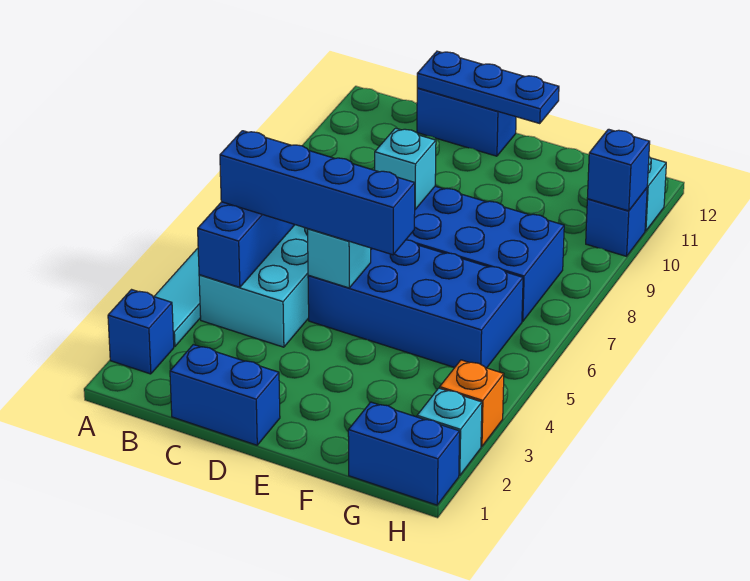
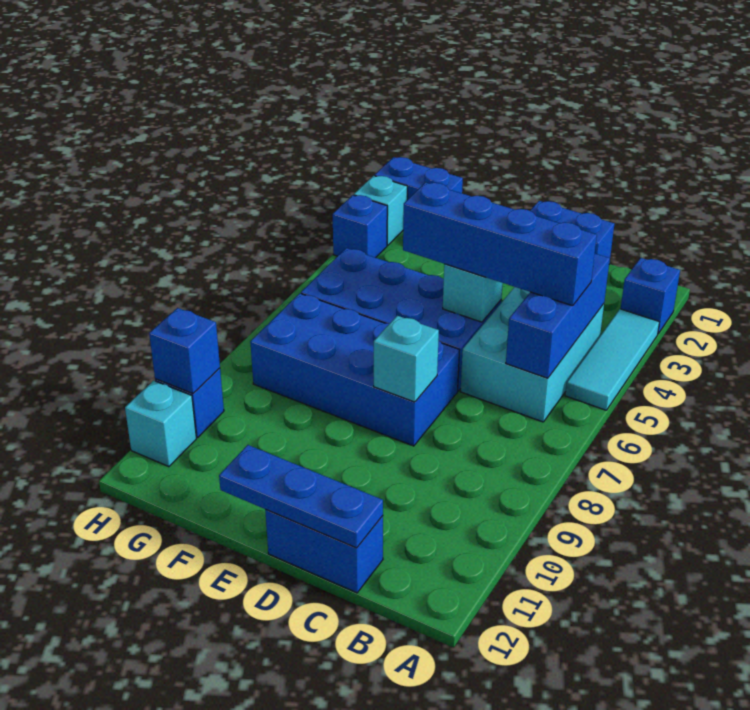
orange brick H3 level 1 -> blue brick H3 level 1

